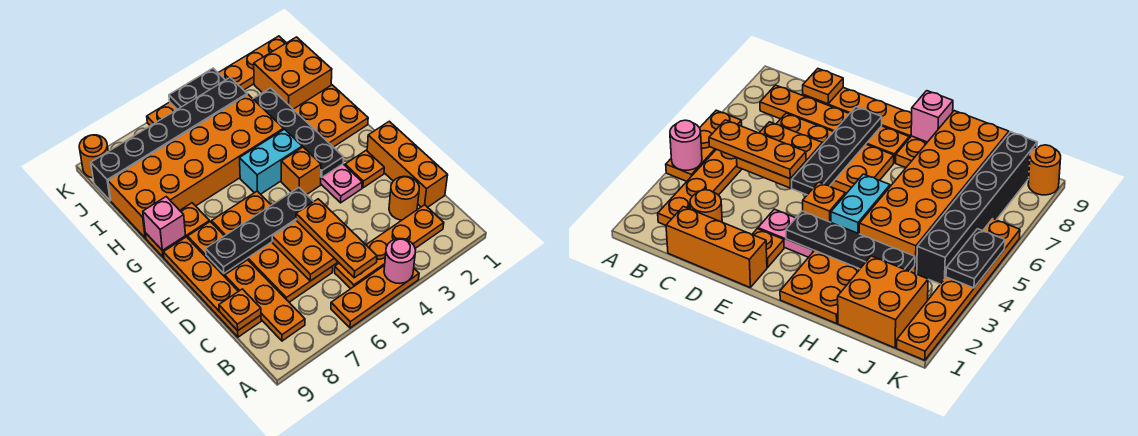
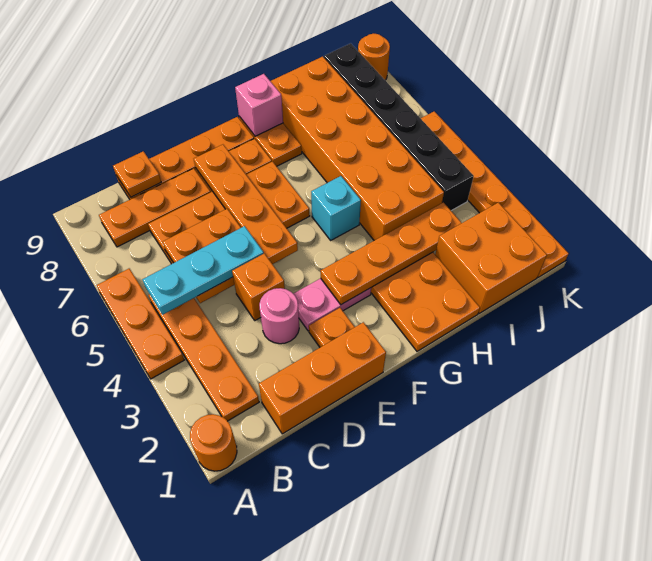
pink round brick A4 level 2 -> pink round brick D3 level 1
orange plate B5:D5 level 3 -> cyan plate B5:D5 level 3
orange round brick C2 level 1 -> orange round brick A1 level 1
black plate E5:E8 level 2 -> orange plate E5:E8 level 2
black plate F3:I3 level 2 -> orange plate F3:I3 level 2
orange brick F4 level 1 -> orange brick D4 level 1
cyan brick G4:G5 level 1 -> cyan brick G5 level 1
black plate K4:K5 level 2 -> none

